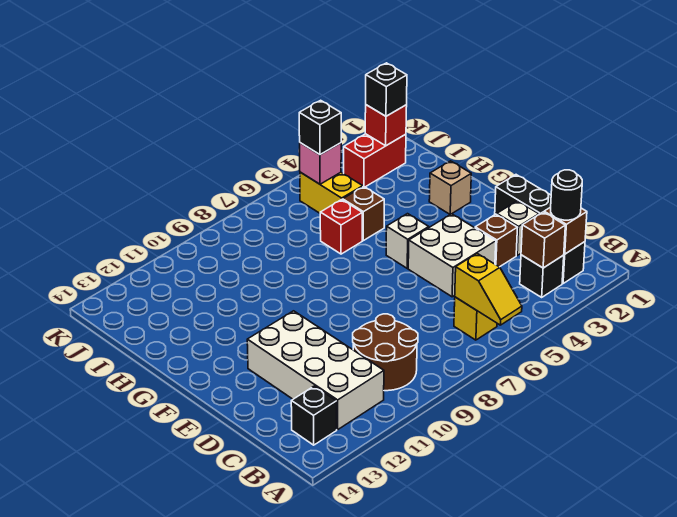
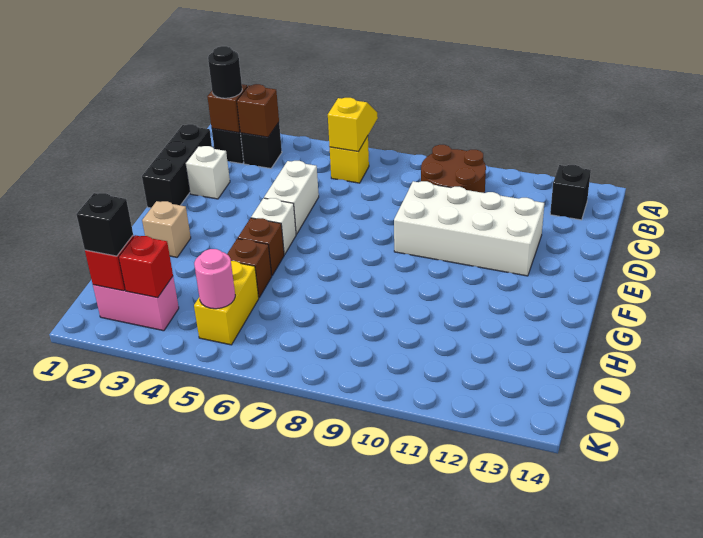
white brick B11:E12 level 1 -> white brick D9:E12 level 1
brown brick D3 level 1 -> brown brick G5 level 1
white brick D4:E5 level 1 -> white brick D5:E5 level 1
red brick H6 level 1 -> red brick J3 level 2
red brick J2:J3 level 1 -> pink brick J2:J3 level 1
pink brick J5 level 2 -> pink round brick J5 level 2
black brick J5 level 3 -> none

